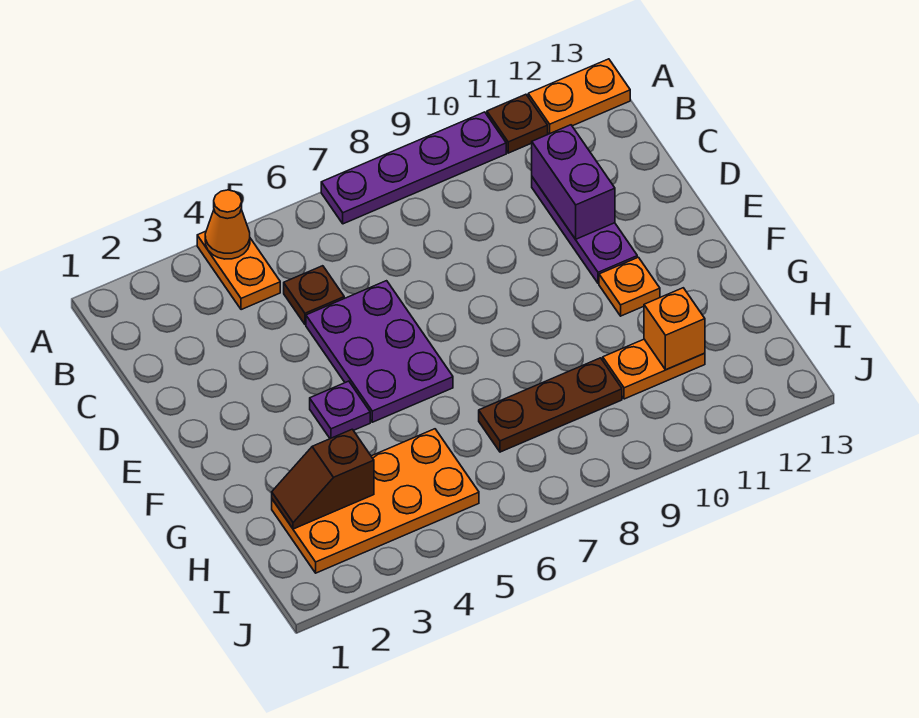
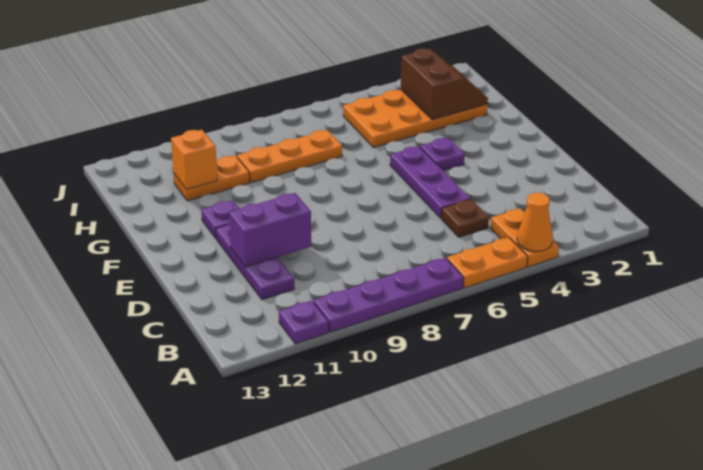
brown plate A11 level 1 -> purple plate A11 level 1
orange plate A12:A13 level 1 -> orange plate A5:A6 level 1
purple brick C11:D11 level 2 -> purple brick D10:D11 level 2
purple plate D5:F6 level 1 -> purple plate D5:F5 level 1
orange plate F11 level 1 -> purple plate F11 level 1
brown slope H2:H3 level 2 top 3 -> brown slope H2:I3 level 2 top 3
brown plate H7:H9 level 1 -> orange plate H7:H9 level 1

